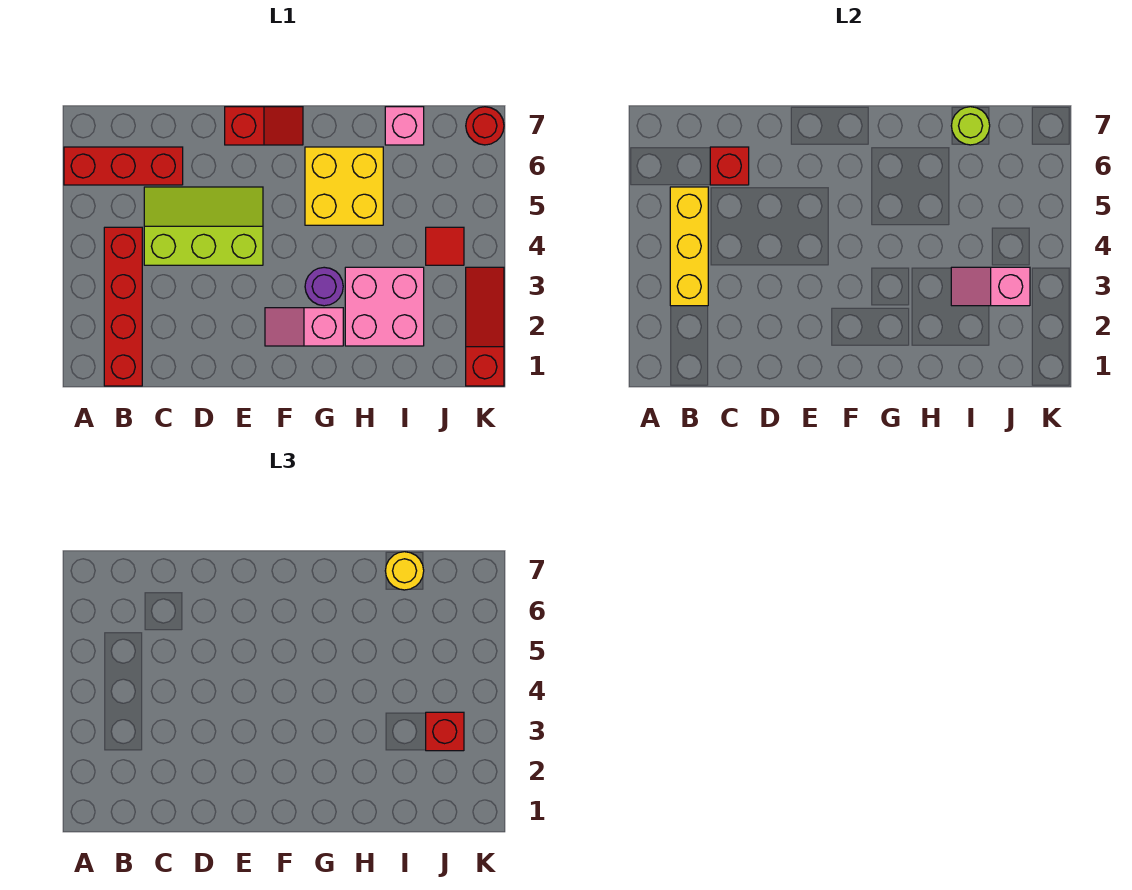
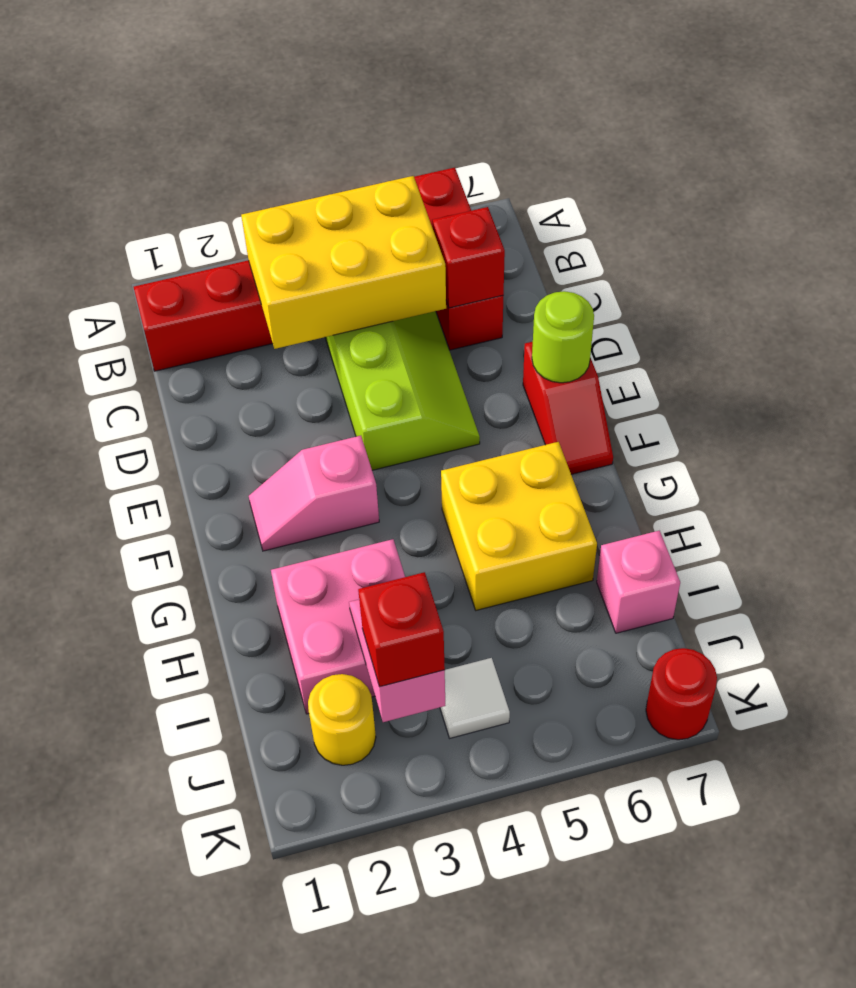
yellow brick B3:B5 level 2 -> yellow brick B3:C5 level 2
pink slope F2:G2 level 1 top G -> pink slope F2:F3 level 1 top 3
purple round brick G3 level 1 -> none
lime round brick I7 level 2 -> lime round brick E7 level 2
yellow round brick I7 level 3 -> yellow round brick J2 level 1
red tile J4 level 1 -> white tile J4 level 1
red slope K1:K3 level 1 top 1 -> none

